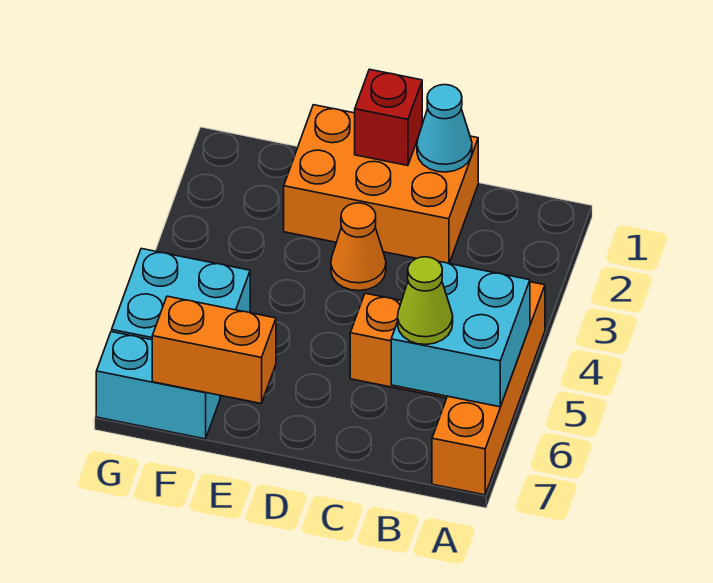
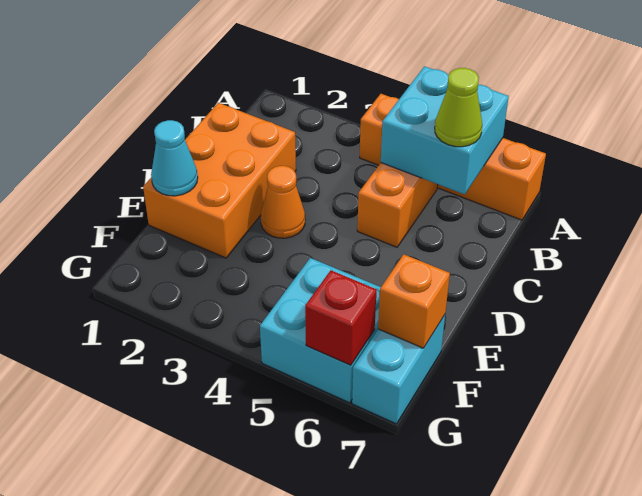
cyan cone C1 level 2 -> cyan cone E1 level 2
red brick D1 level 2 -> red brick G6 level 2
orange brick E7:F7 level 2 -> orange brick F7 level 2

